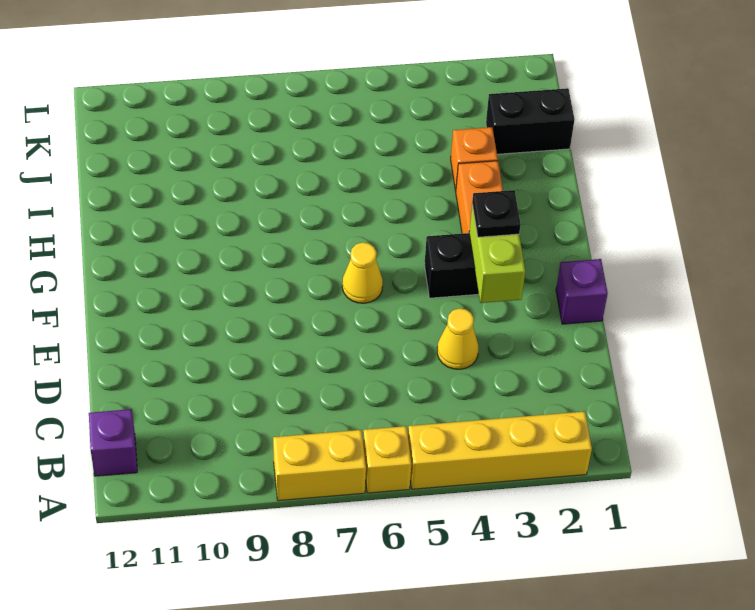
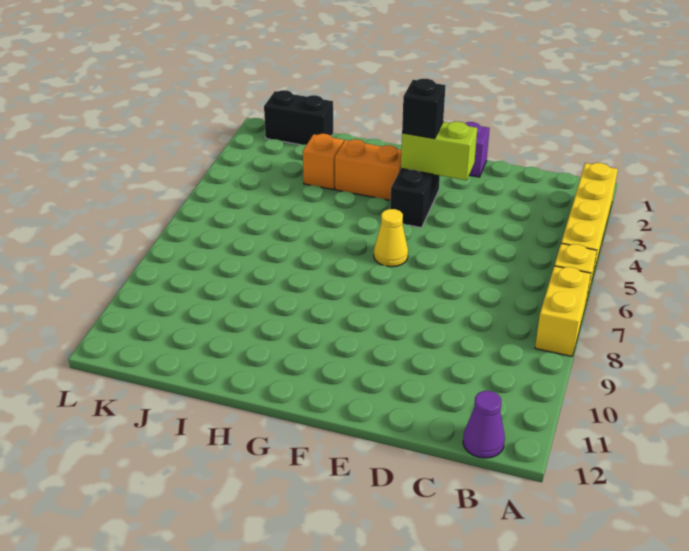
purple brick B12 level 1 -> purple cone B12 level 1
yellow cone D4 level 1 -> none
black plate F3 level 3 -> black brick F3 level 3
black brick J1:J2 level 1 -> black brick J1:K1 level 1

